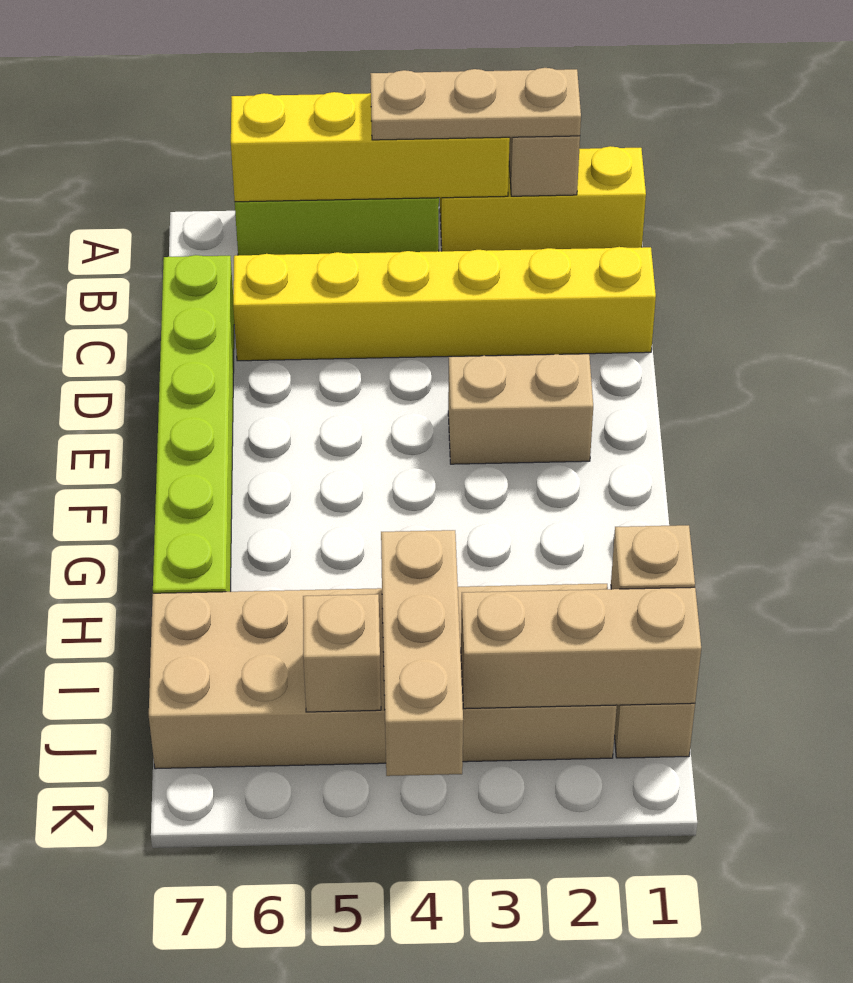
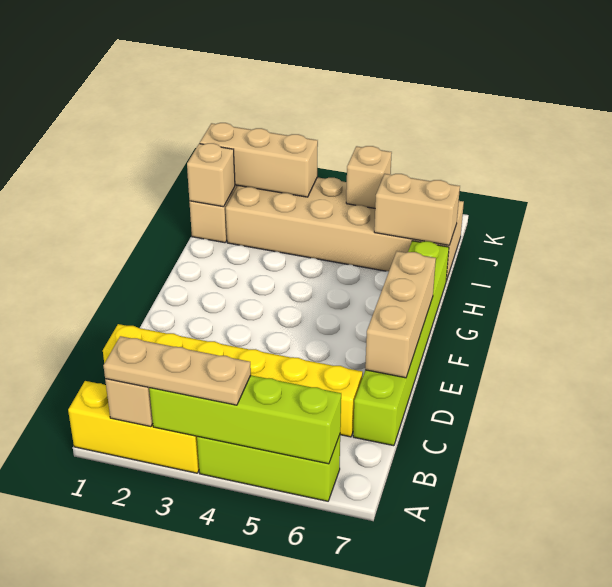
yellow brick A3:A6 level 2 -> lime brick A3:A6 level 2
tan brick E2:E3 level 1 -> tan brick I6:I7 level 2
tan brick I4:K4 level 2 -> tan brick D7:F7 level 2

